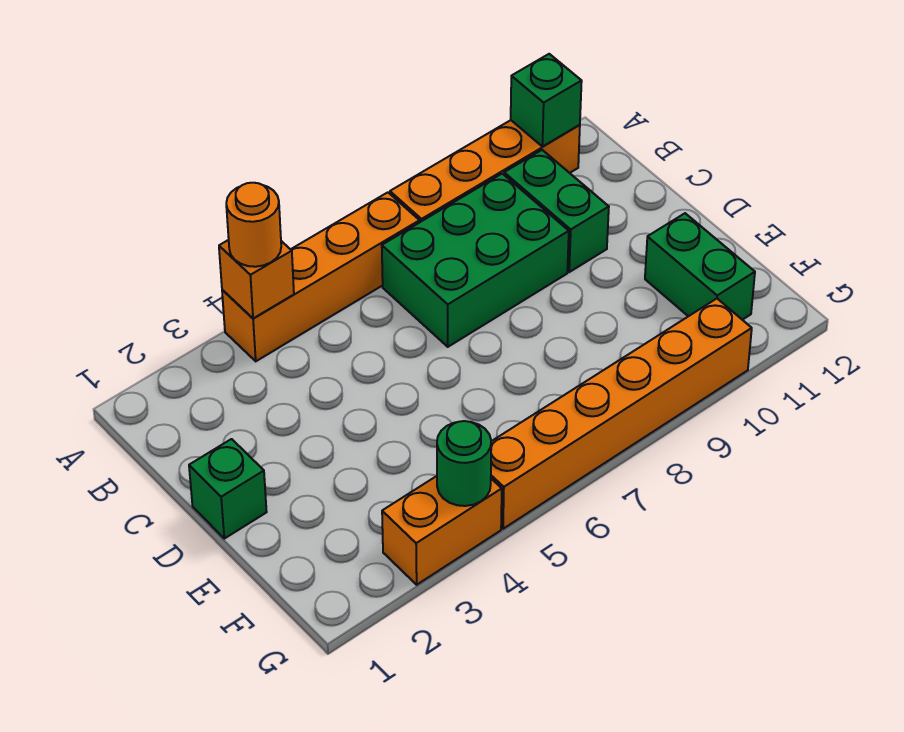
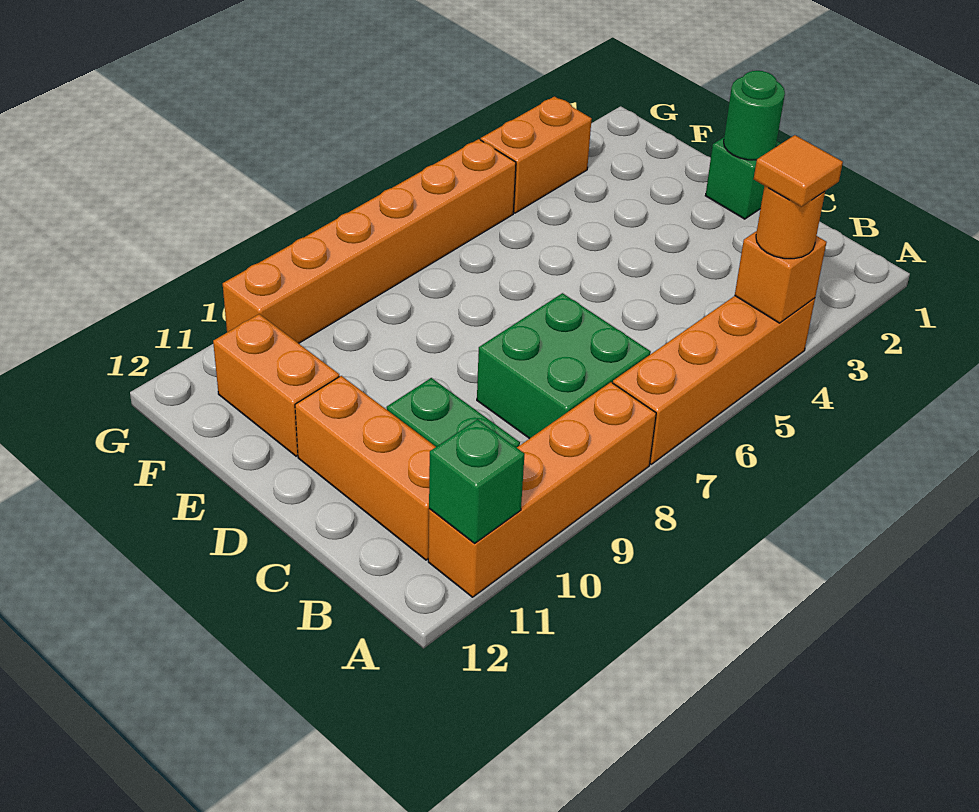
none -> orange tile A4 level 4
green brick B7:C9 level 1 -> green brick B7:C8 level 1
none -> orange brick B11:D11 level 1
green brick E11:F11 level 1 -> orange brick E11:F11 level 1
green round brick G4 level 2 -> green round brick D1 level 2

